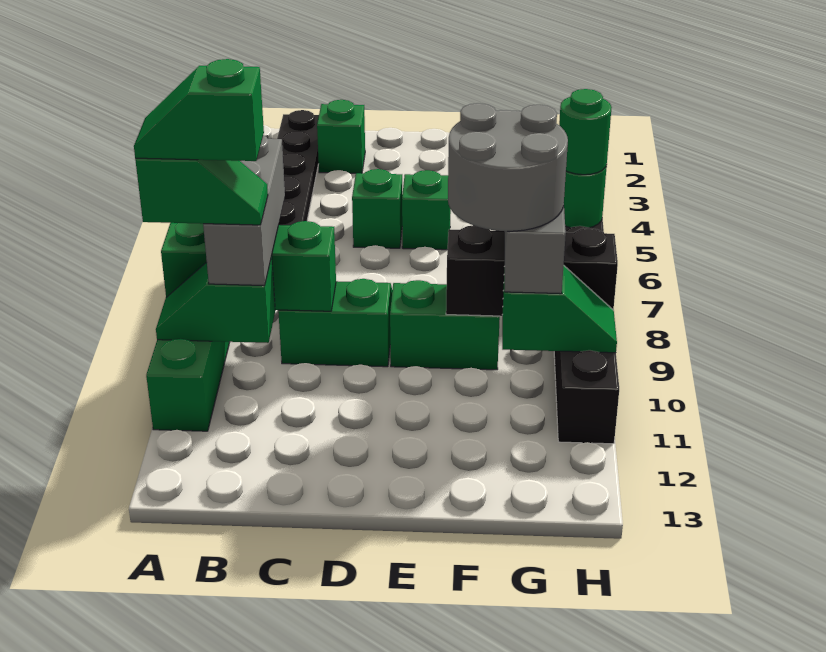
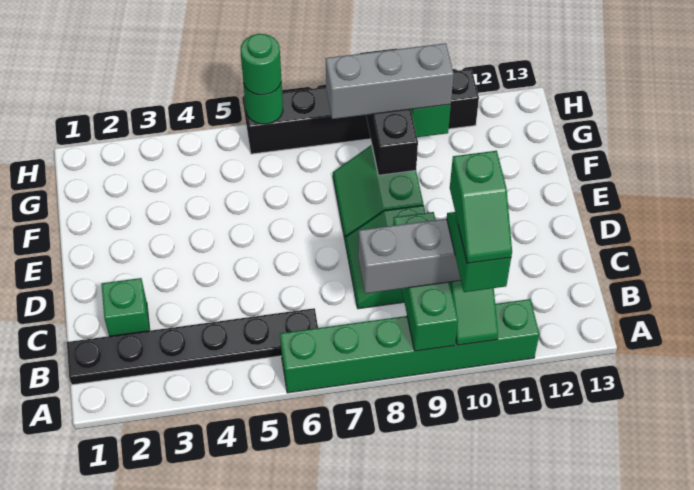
green brick D5 level 1 -> none
green brick E5 level 1 -> none
grey round brick F9:G10 level 4 -> none

